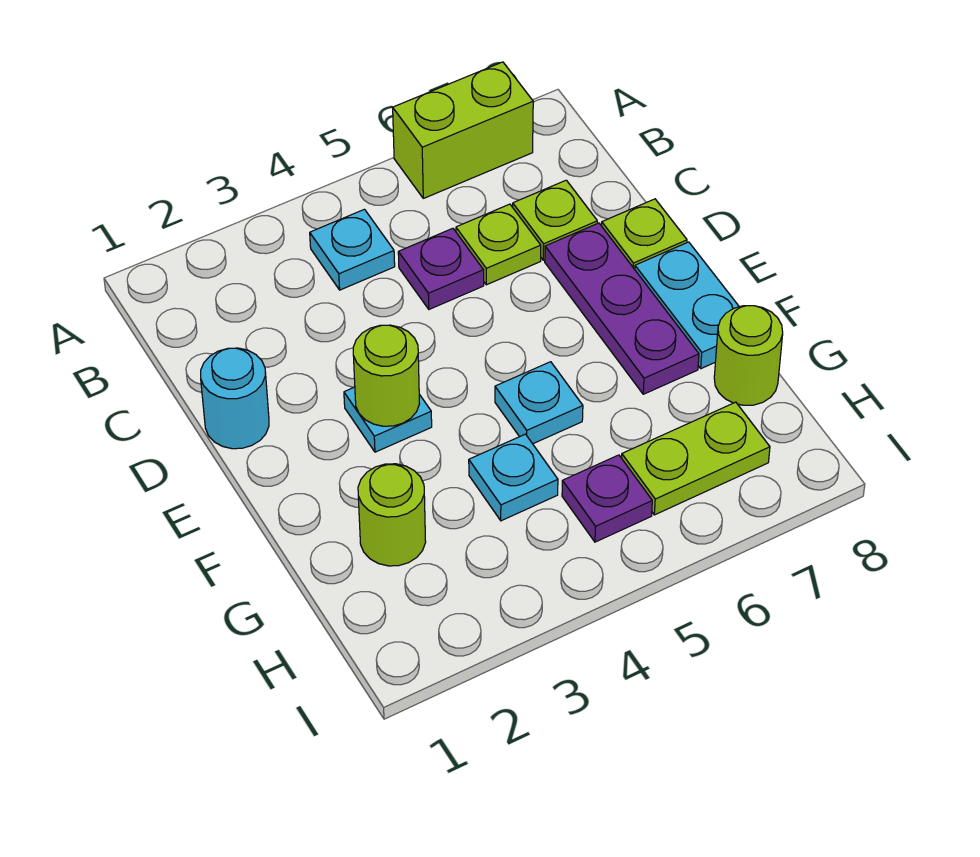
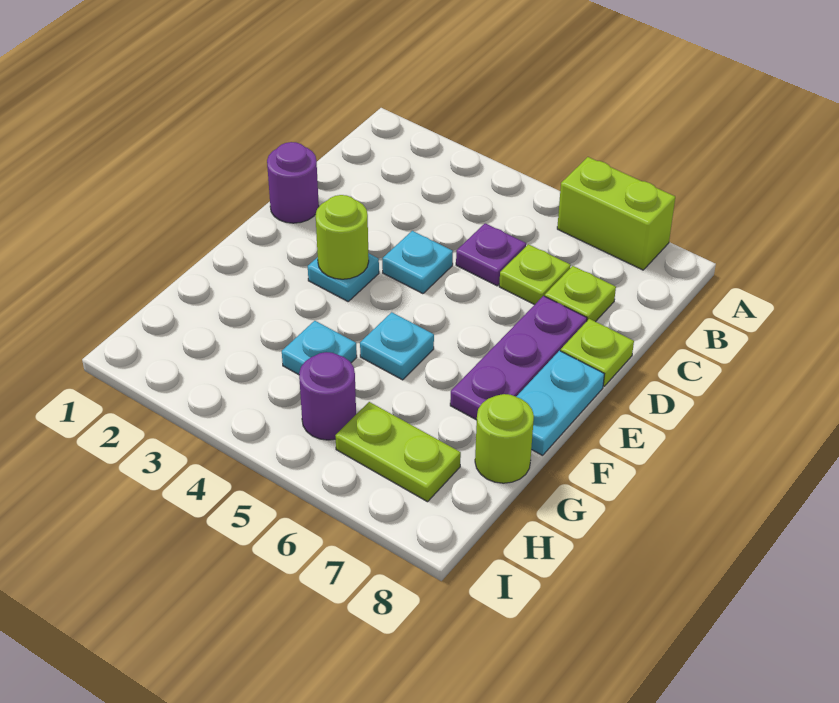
cyan plate B4 level 1 -> cyan plate D4 level 1
cyan round brick D1 level 1 -> purple round brick D1 level 1
lime round brick G2 level 1 -> none
purple plate H5 level 1 -> purple round brick H5 level 1

